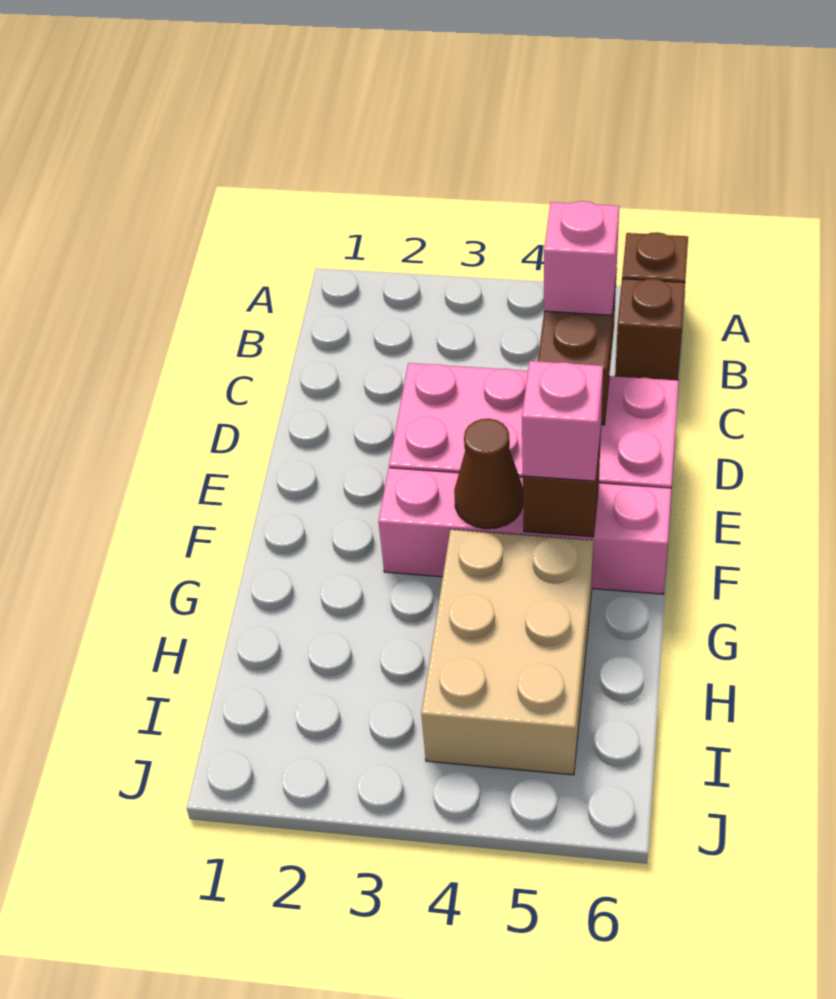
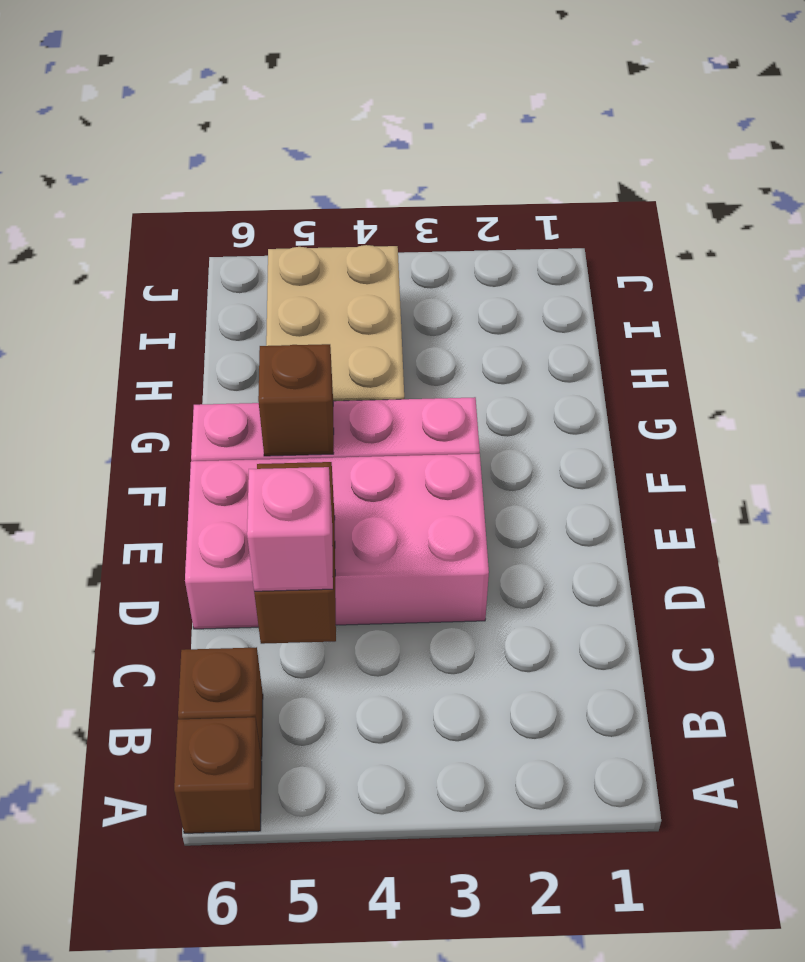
brown cone F4 level 2 -> none
pink brick F5 level 3 -> none

